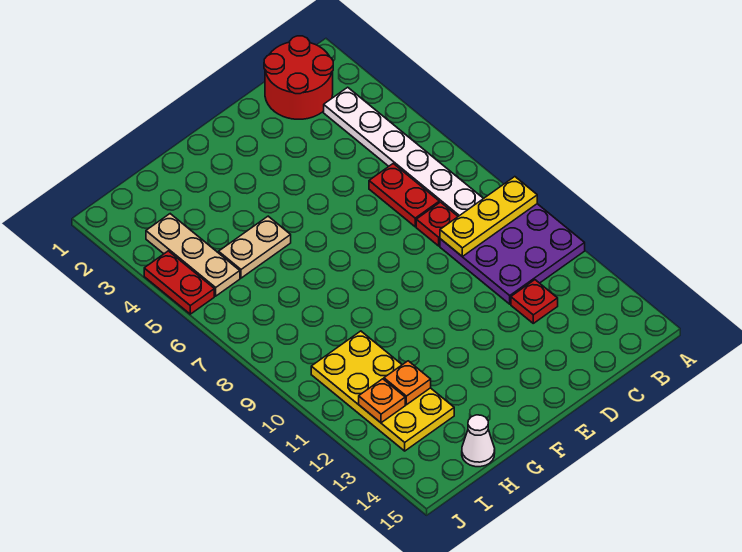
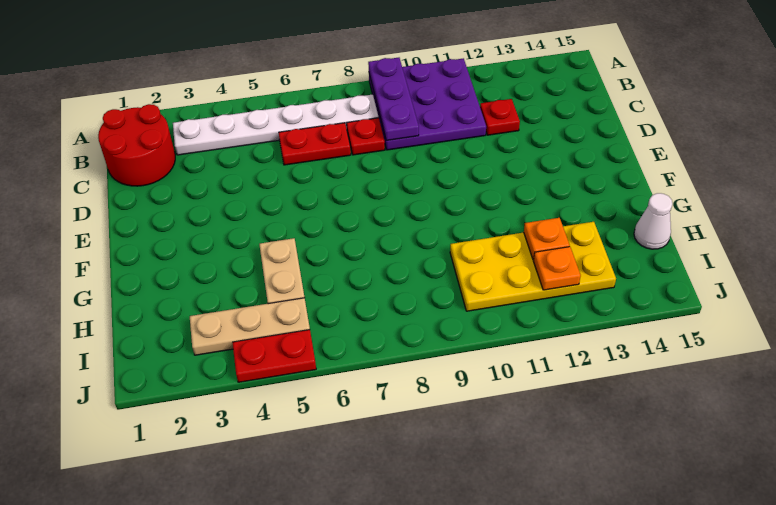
yellow plate A9:C9 level 2 -> purple plate A9:C9 level 2

